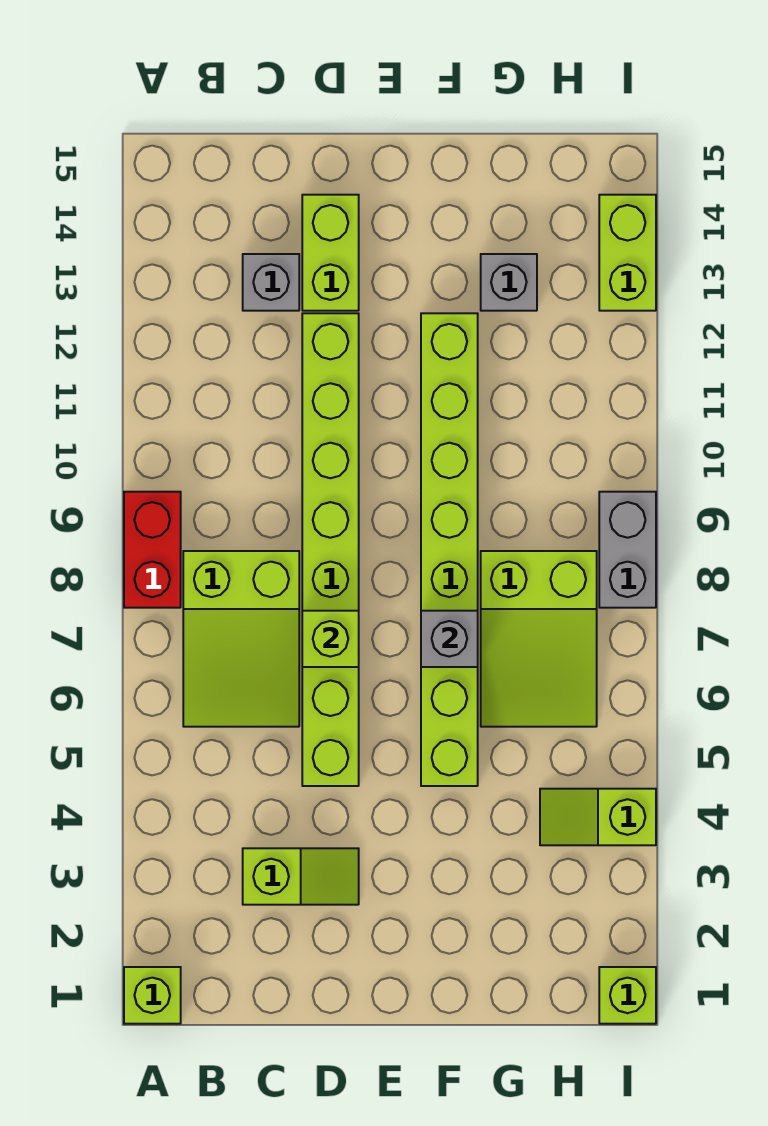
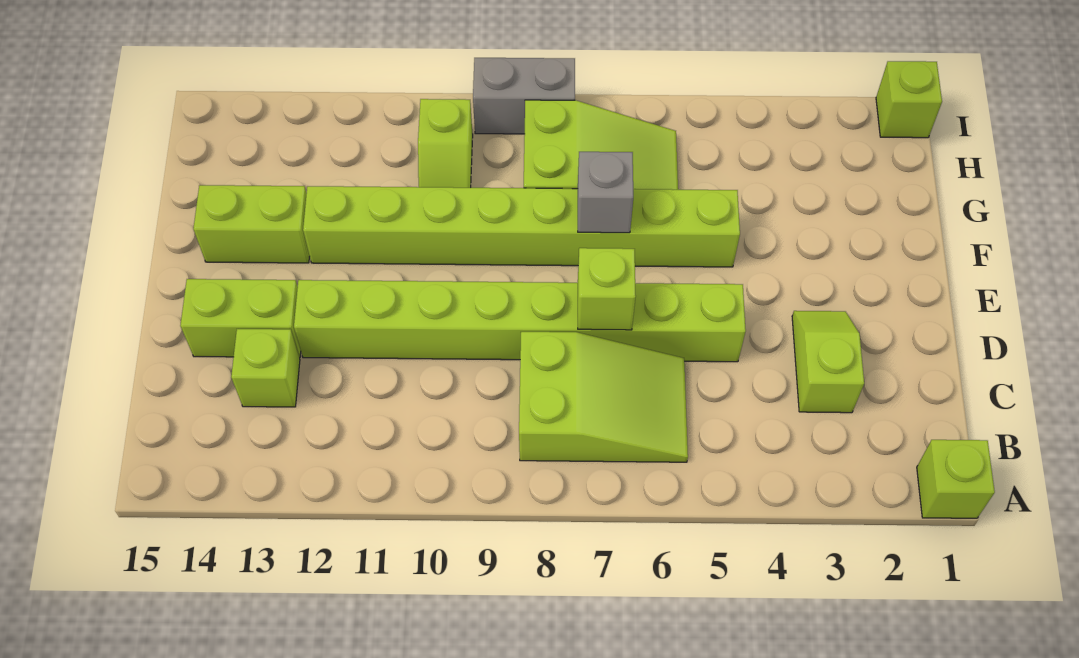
red brick A8:A9 level 1 -> none
grey brick C13 level 1 -> lime brick C13 level 1
grey brick G13 level 1 -> none
lime slope H4:I4 level 1 top I -> lime slope G10:H10 level 1 top H
lime brick I13:I14 level 1 -> lime brick F13:F14 level 1

